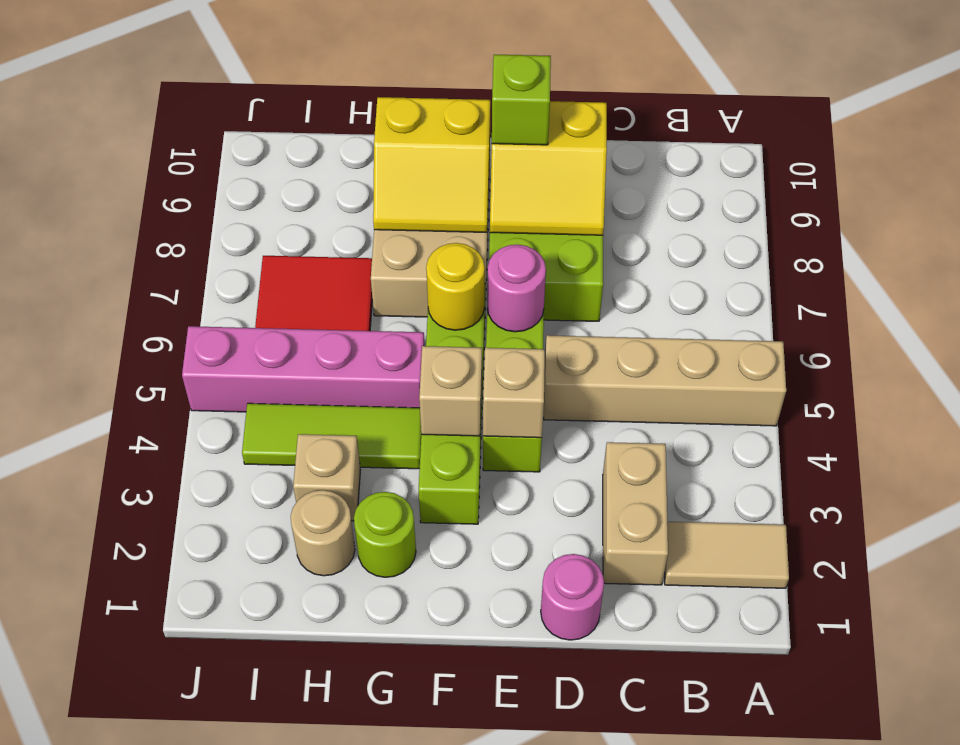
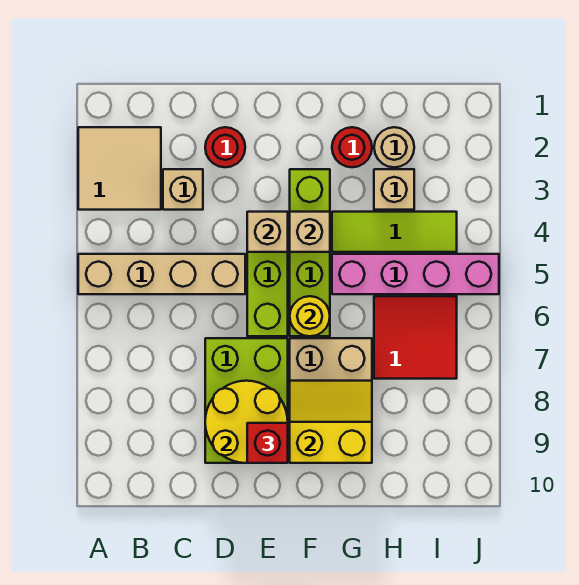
tan tile A2:B2 level 1 -> tan tile A2:B3 level 1
tan brick C2:C3 level 1 -> tan brick C3 level 1
pink round brick D1 level 1 -> none
none -> red round brick D2 level 1
yellow slope D8:E9 level 2 top 9 -> yellow round brick D8:E9 level 2
pink round brick E6 level 2 -> none
lime brick E9 level 3 -> red brick E9 level 3
lime round brick G2 level 1 -> red round brick G2 level 1

